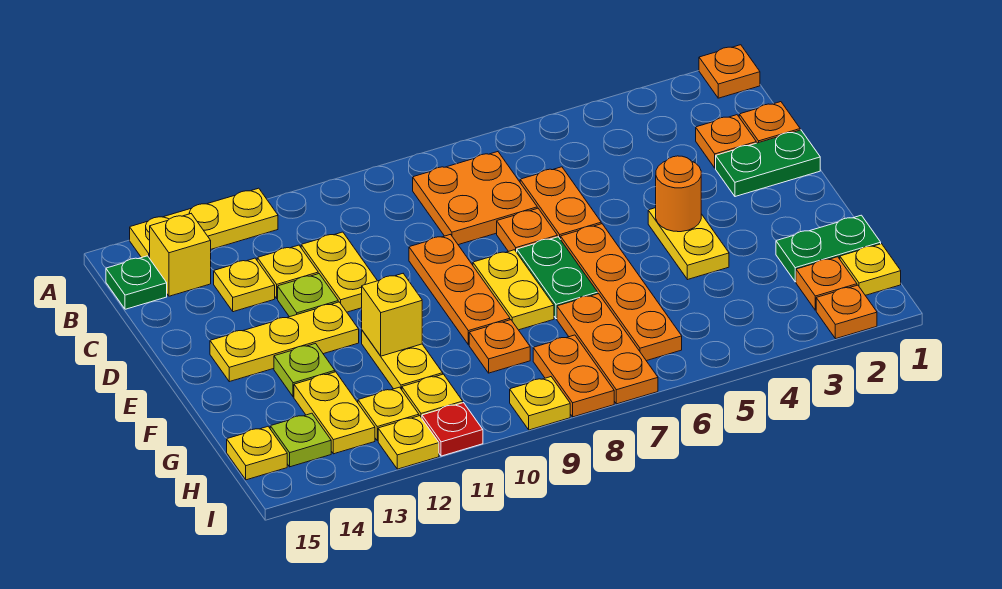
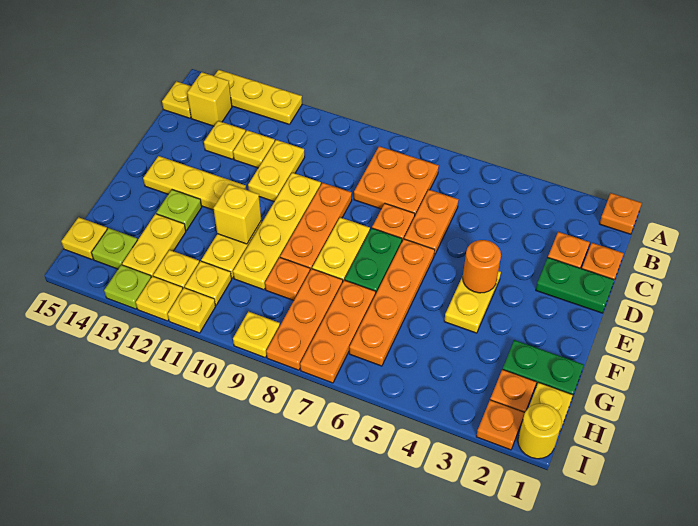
green plate B15 level 1 -> yellow plate B15 level 1
none -> yellow plate D10:G10 level 1
lime plate D12 level 1 -> lime plate I13 level 1
orange plate H8:I8 level 1 -> orange plate G8:I8 level 1
none -> yellow round brick I1 level 1
red plate I11 level 1 -> yellow plate I11 level 1

